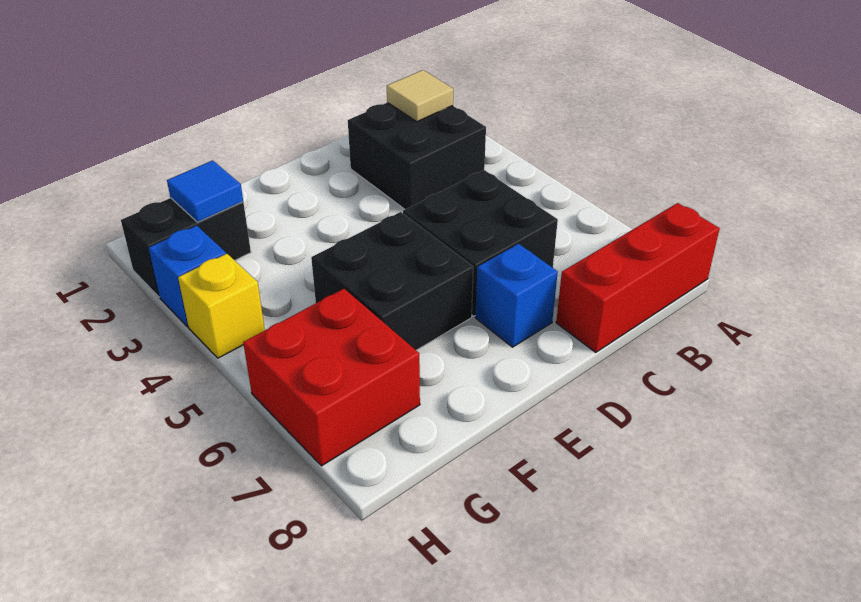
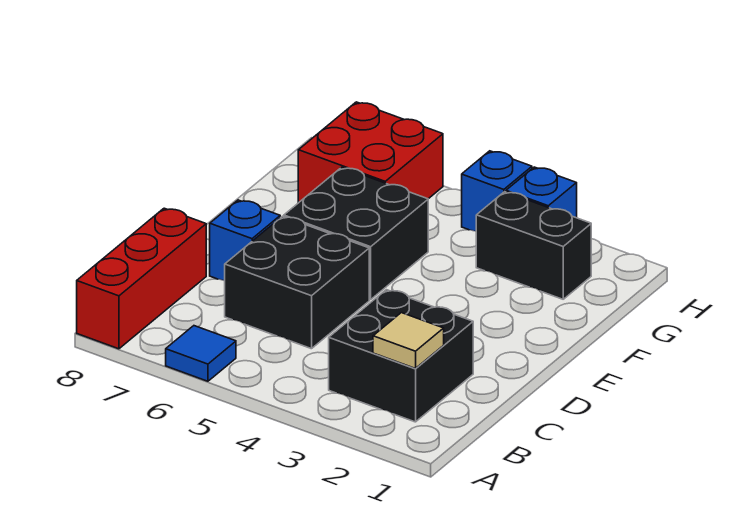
black brick G2:H2 level 1 -> black brick G2:G3 level 1
blue tile G2 level 2 -> blue tile A6 level 1
yellow brick H4 level 1 -> blue brick H4 level 1

